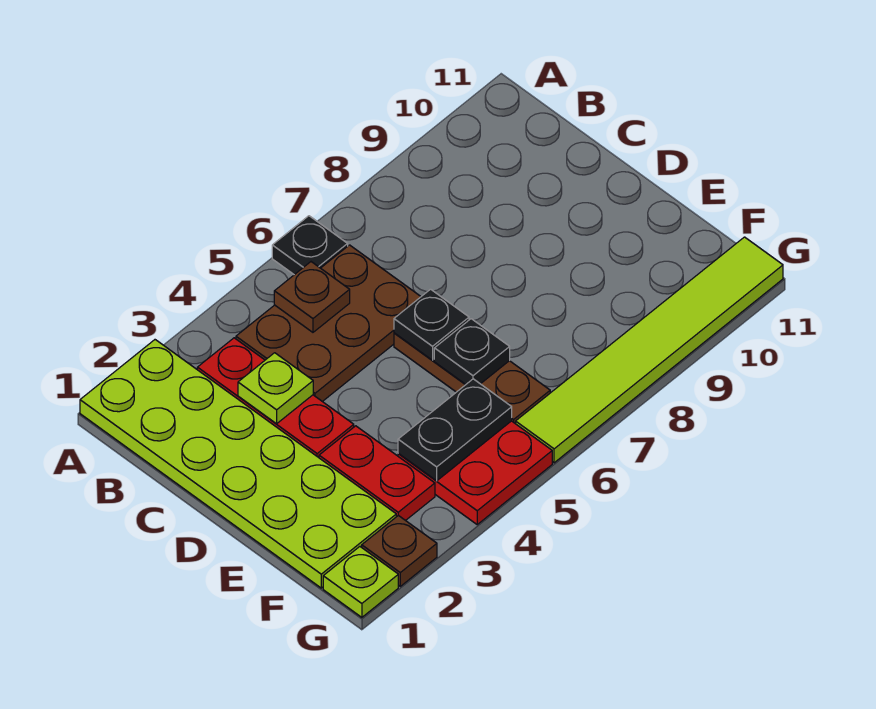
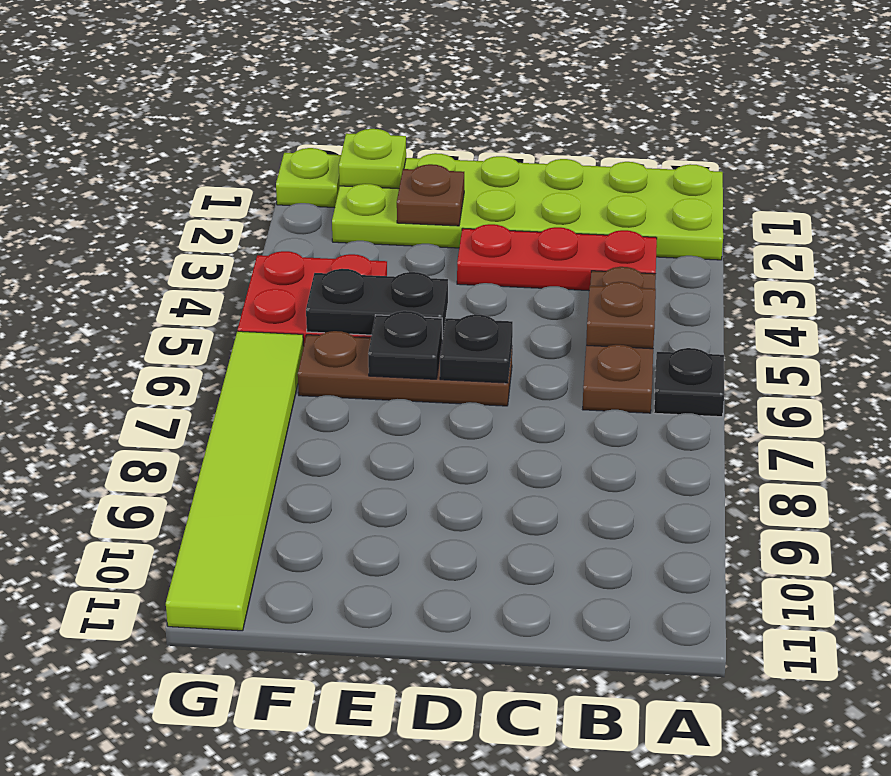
brown plate B4:C6 level 1 -> brown plate B4:B6 level 1
lime plate C3 level 2 -> lime plate F1 level 2
red plate E3:F3 level 1 -> none
black plate F4:F5 level 2 -> black plate E5:F5 level 2
brown plate G2 level 1 -> brown plate E2 level 2

